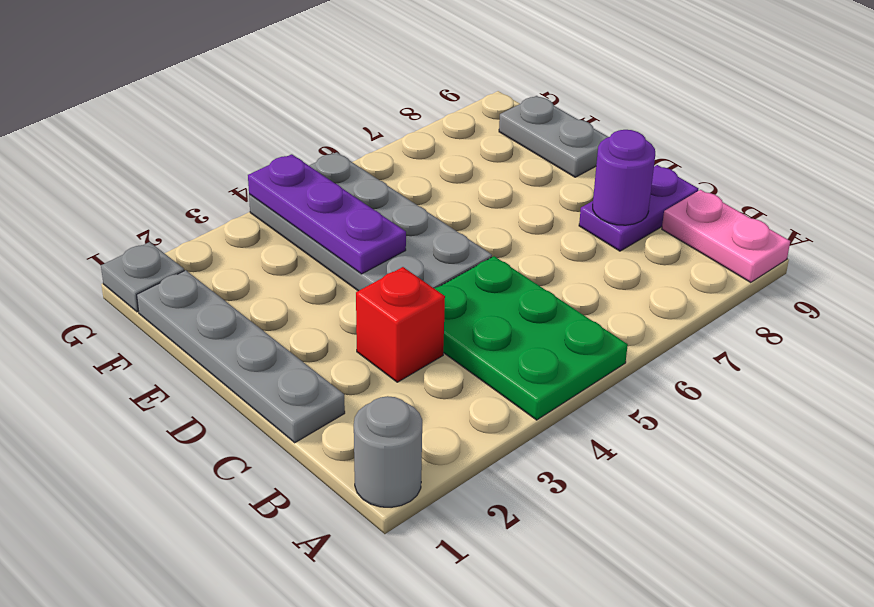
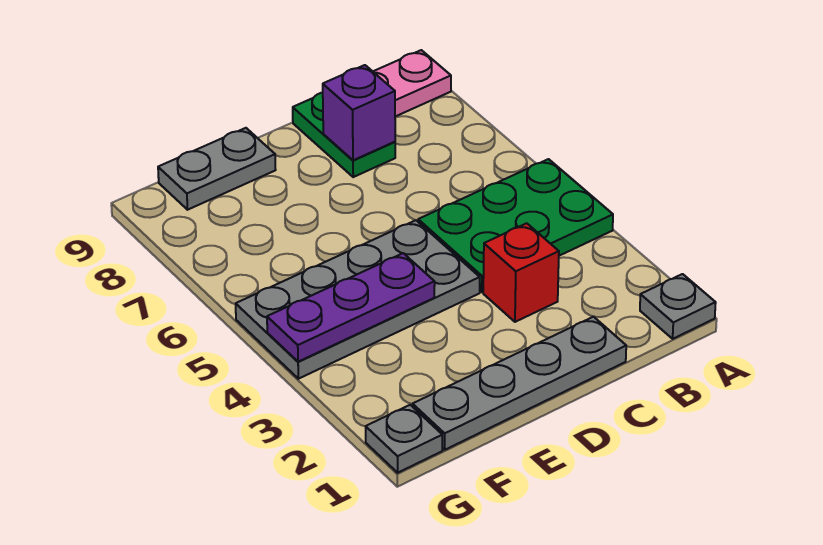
grey round brick A1 level 1 -> grey plate A1 level 1
purple plate C8:C9 level 1 -> green plate C8:C9 level 1
purple round brick C8 level 2 -> purple brick C8 level 2

